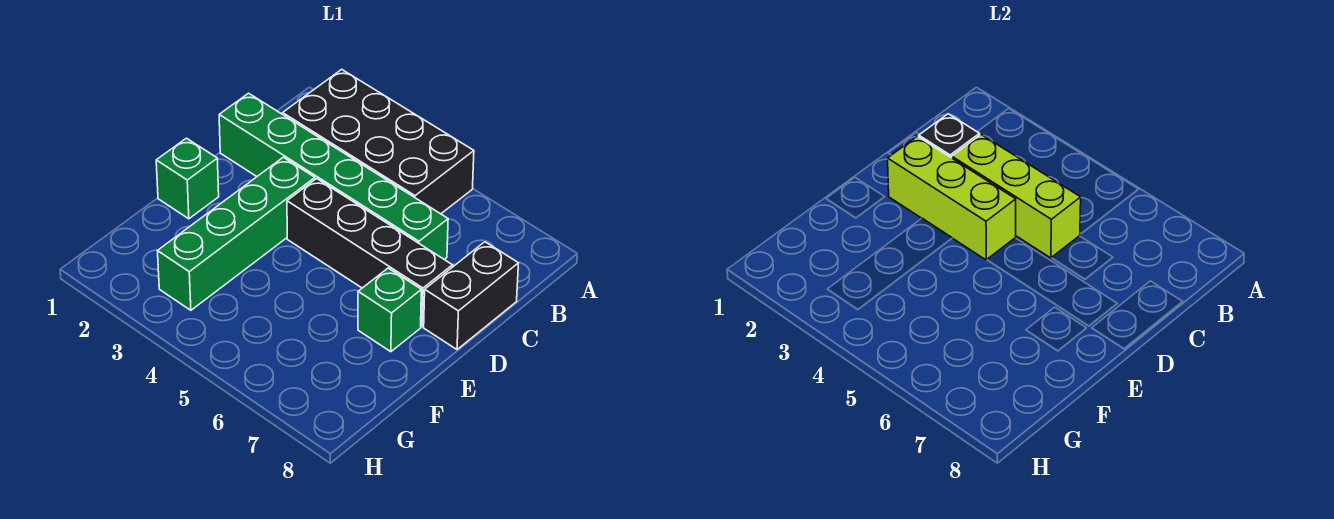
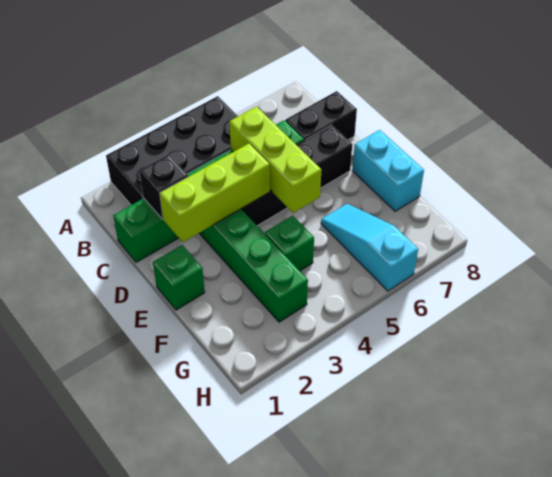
lime brick C3:C5 level 2 -> lime brick C5:E5 level 2
black brick C8:D8 level 1 -> black brick C7:C8 level 1
green brick E7 level 1 -> green brick F4 level 1
none -> cyan brick E8:F8 level 1
none -> cyan slope F6:H6 level 1 top H

